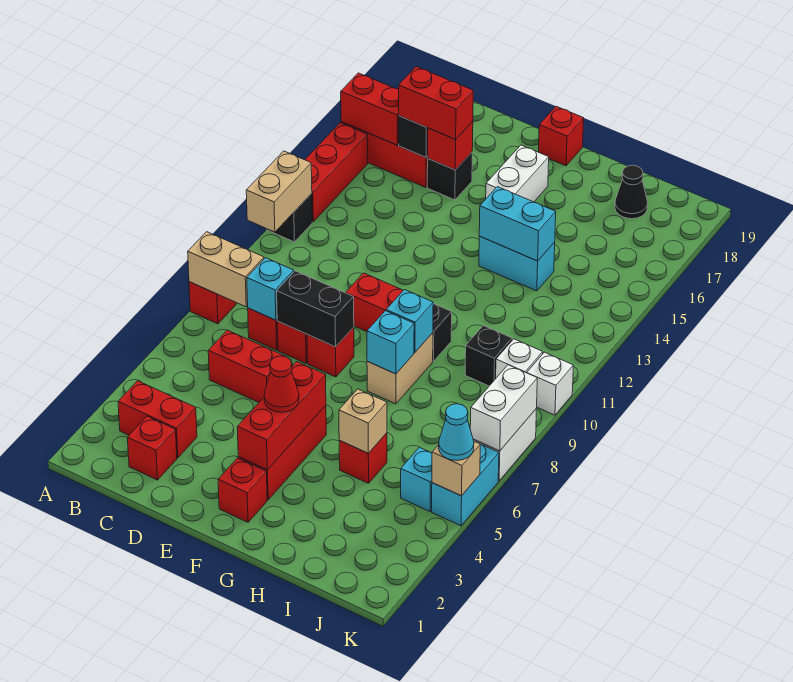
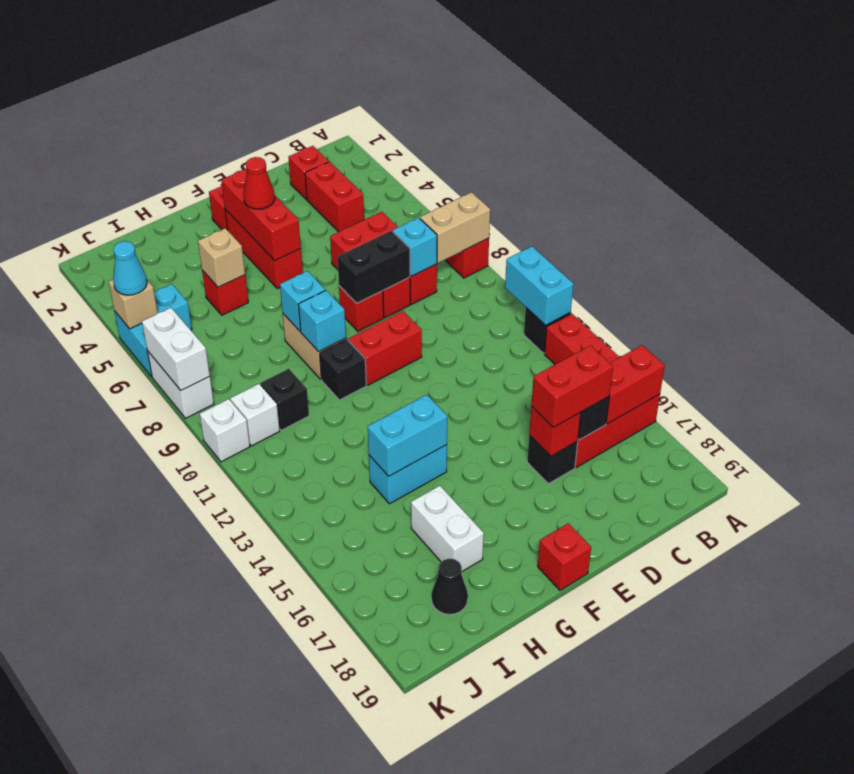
tan brick A11:A12 level 2 -> cyan brick A11:A12 level 2
red brick B3:C3 level 1 -> red brick C3:C4 level 1
white brick F16:F17 level 1 -> white brick H16:H17 level 1

